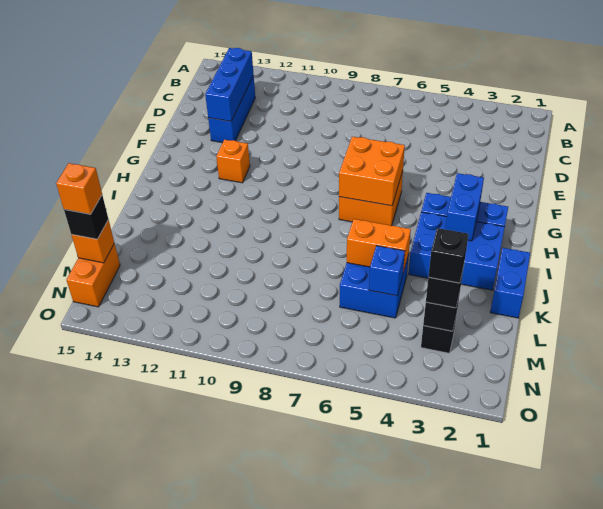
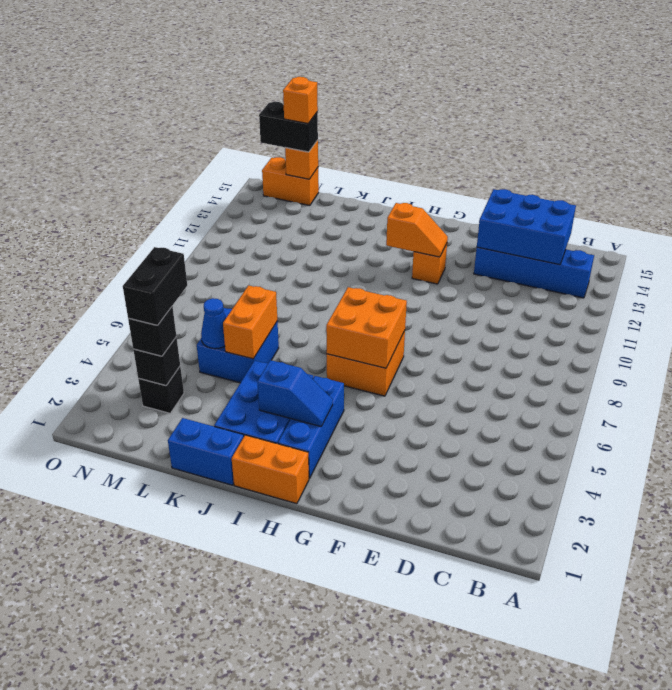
blue brick C13:E13 level 1 -> blue brick B13:E13 level 1
blue brick C13:E13 level 2 -> blue brick C13:E14 level 2
none -> orange slope G12:H12 level 2 top H
none -> orange brick H1:I1 level 1
blue brick H3:I3 level 2 -> blue slope H3:I3 level 2 top I
blue brick L5 level 2 -> blue cone L5 level 2
black brick M3 level 4 -> black brick M3:M4 level 4
black brick M15 level 3 -> black brick M15:N15 level 3

